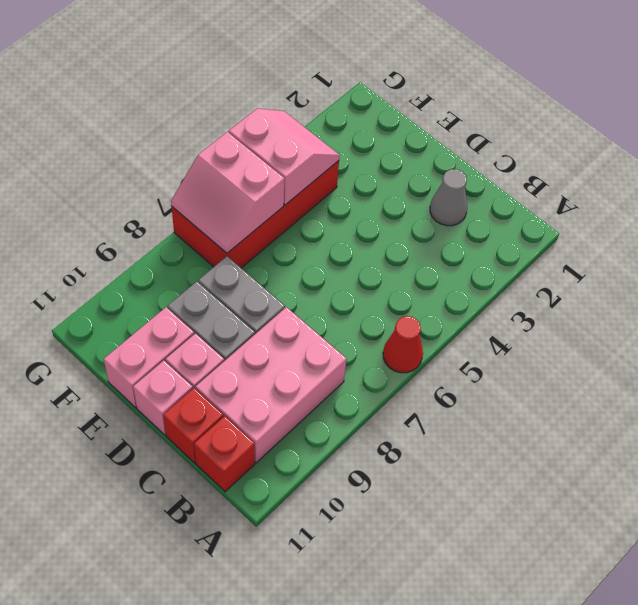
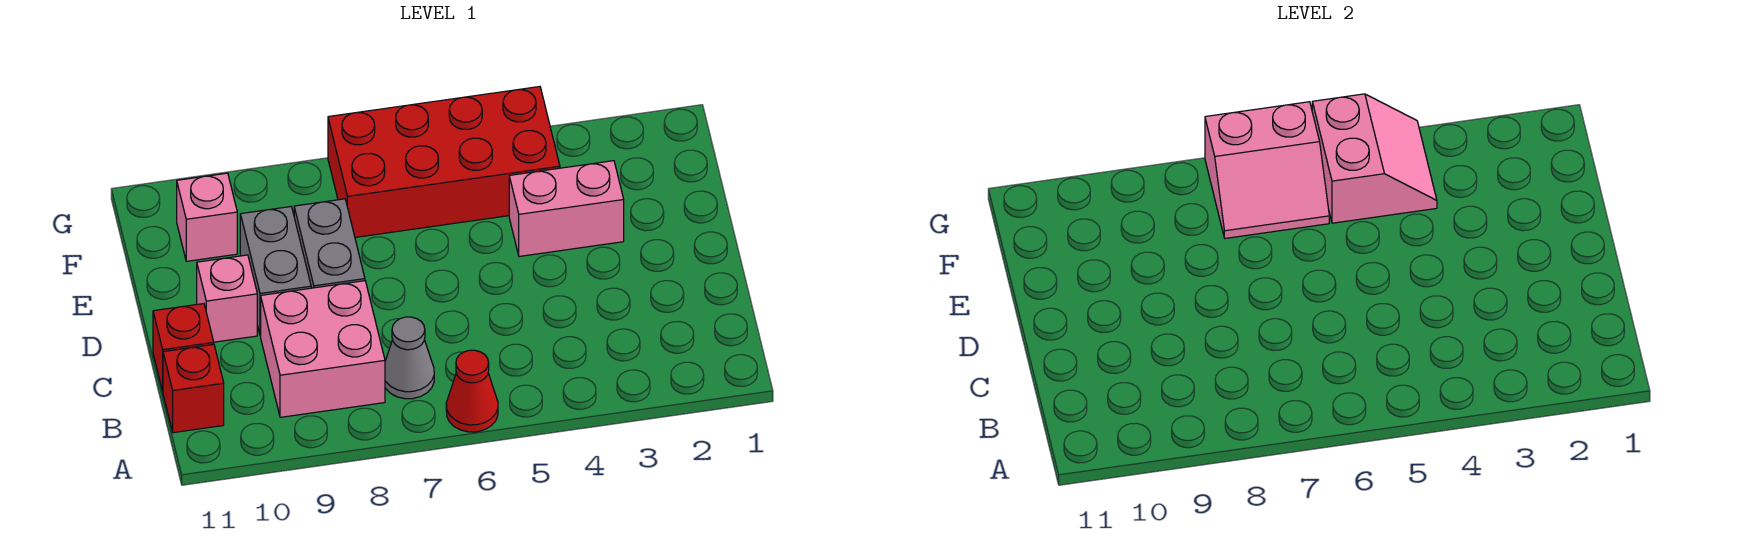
pink brick B8:C10 level 1 -> pink brick B8:C9 level 1
grey cone C2 level 1 -> grey cone B7 level 1
pink brick D11 level 1 -> pink brick F10 level 1
pink brick E10:E11 level 1 -> pink brick E3:E4 level 1
pink slope F6:G7 level 2 top 6 -> pink slope F6:G7 level 2 top G

